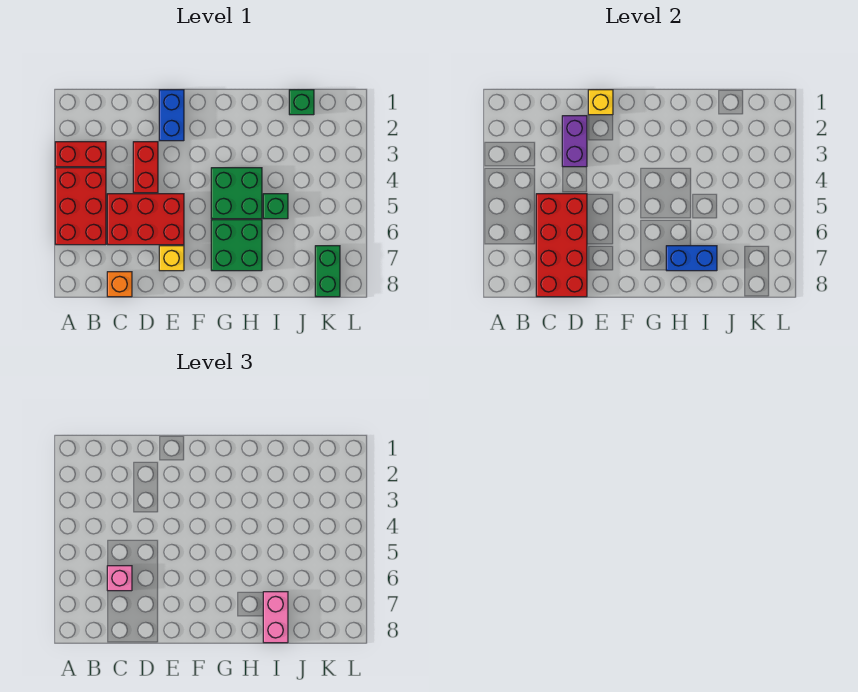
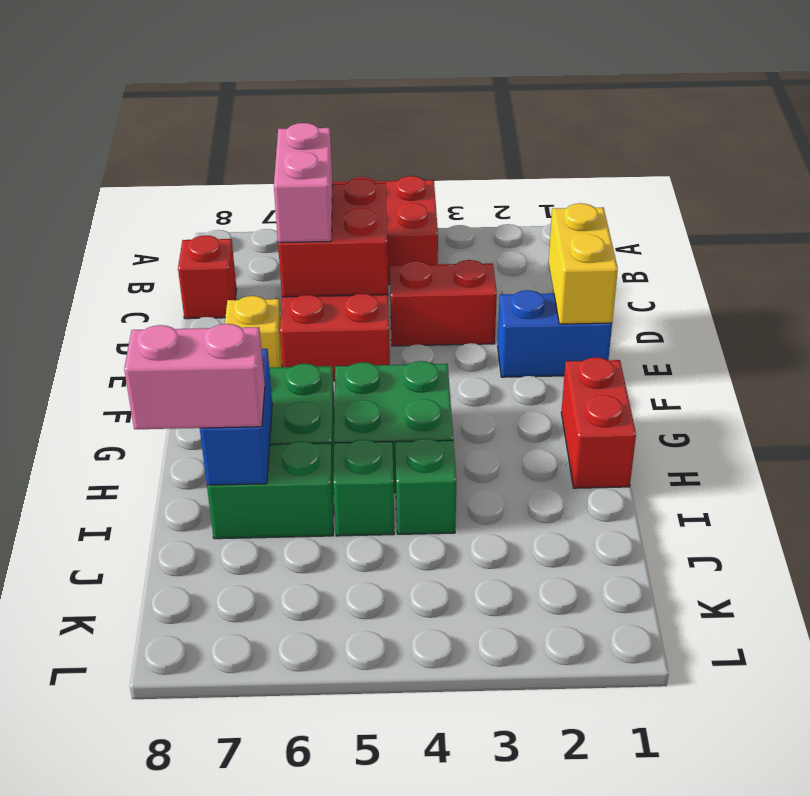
red brick A3:B3 level 1 -> red brick G1:H1 level 1
red brick C5:D8 level 2 -> red brick C5:D6 level 2
pink brick C6 level 3 -> pink brick C6:D6 level 3
orange brick C8 level 1 -> red brick C8 level 1
purple brick D2:D3 level 2 -> none
yellow brick E1 level 2 -> yellow brick D1:E1 level 2
green brick J1 level 1 -> green brick I4 level 1
green brick K7:K8 level 1 -> green brick I6:I7 level 1

